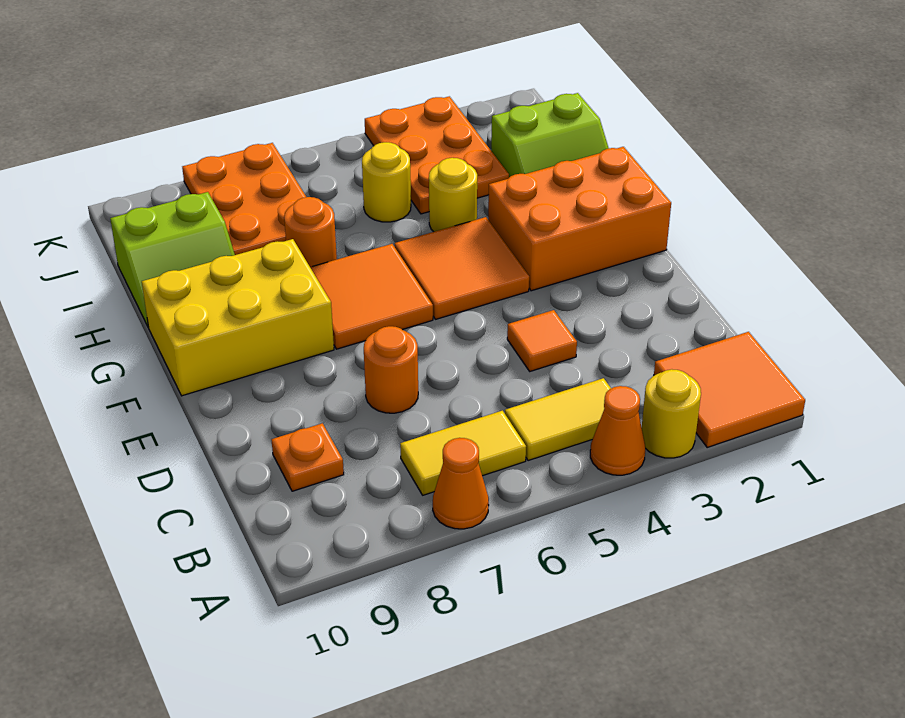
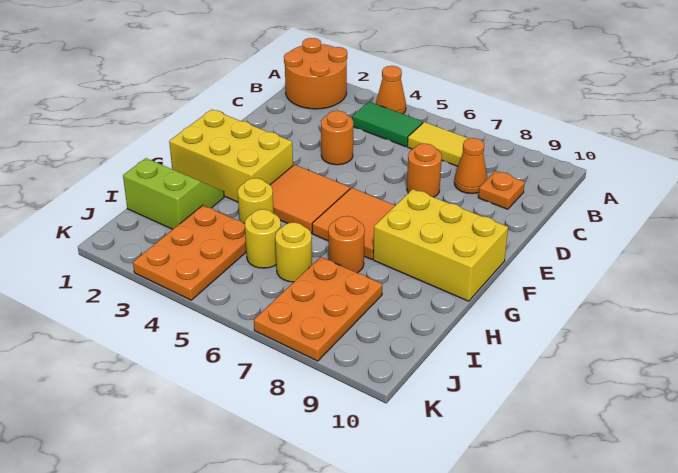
orange tile A1:B2 level 1 -> orange round brick A1:B2 level 1
yellow round brick A3 level 1 -> yellow round brick I6 level 1
orange cone A7 level 1 -> orange cone C8 level 1
yellow tile B4:B5 level 1 -> green tile B4:B5 level 1
orange tile D4 level 1 -> orange round brick D4 level 1
orange brick F1:G3 level 1 -> yellow brick F1:G3 level 1
lime slope H9:I10 level 1 top I -> none

